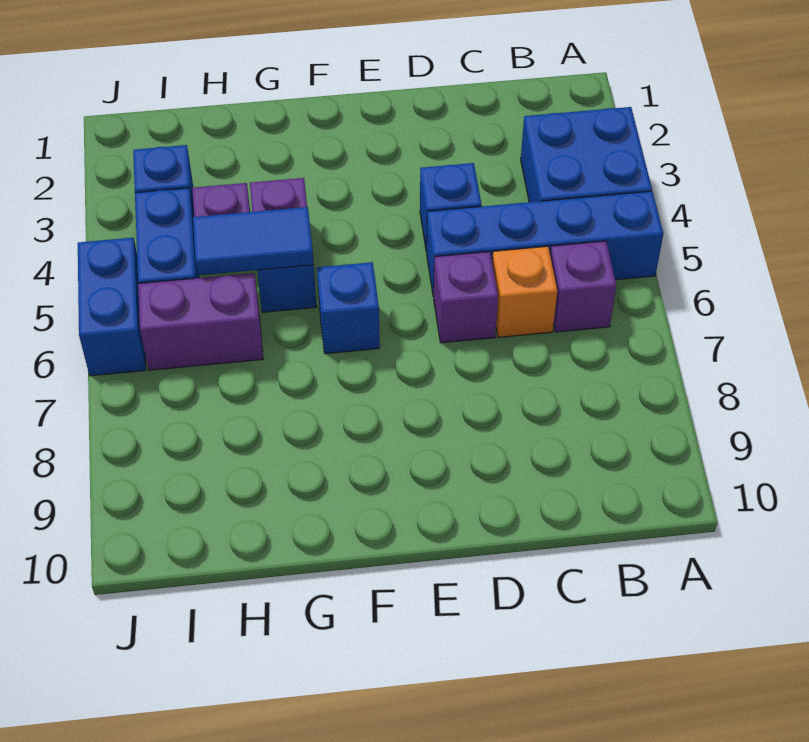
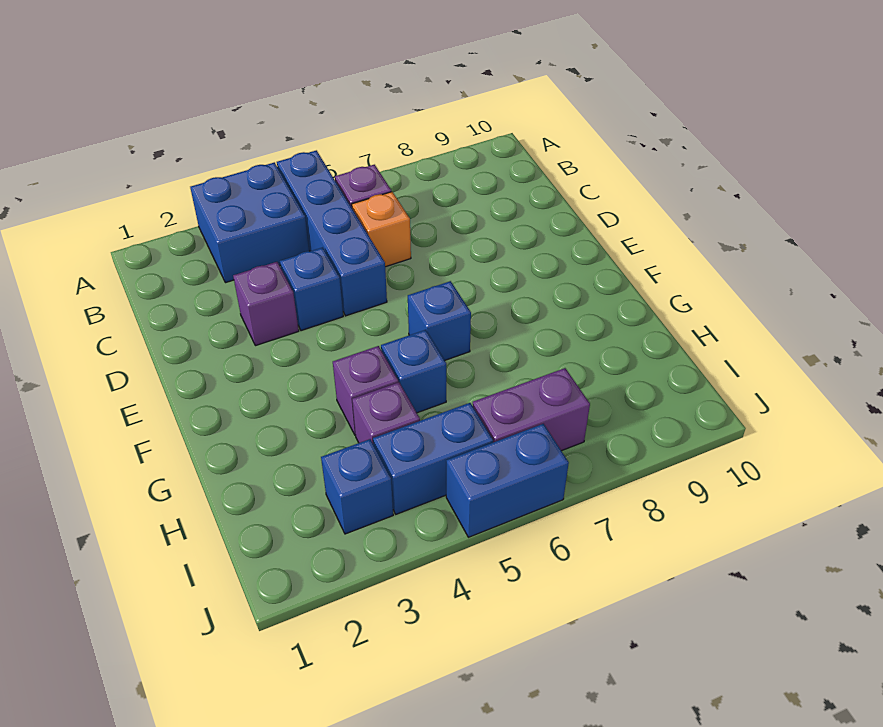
purple brick D6 level 1 -> purple brick D3 level 1
blue tile G5:H5 level 2 -> none
purple brick H6:I6 level 1 -> purple brick I6:I7 level 1

